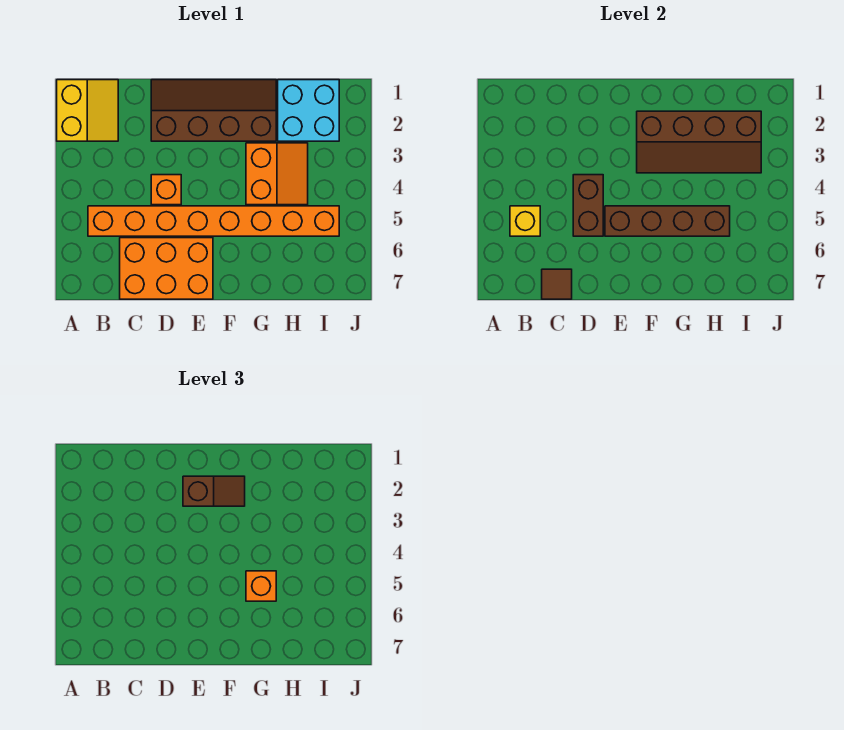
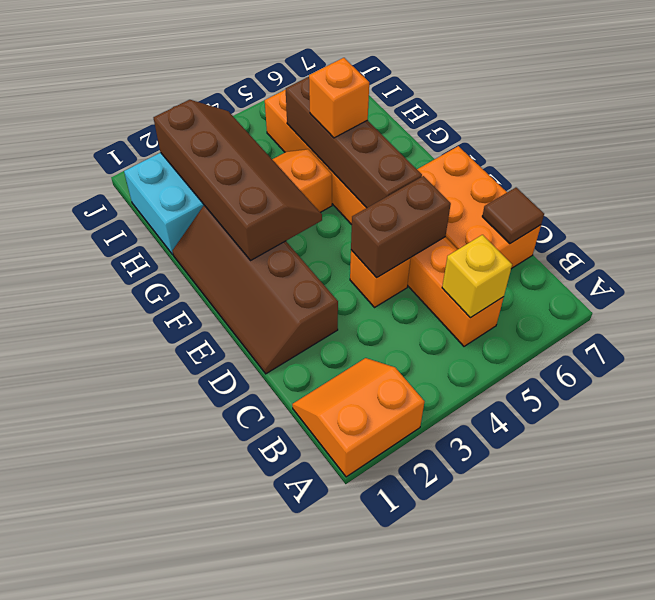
yellow slope A1:B2 level 1 top A -> orange slope A1:B2 level 1 top A
brown slope E2:F2 level 3 top E -> none

